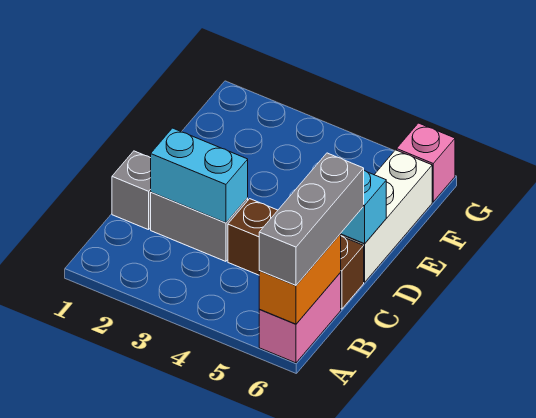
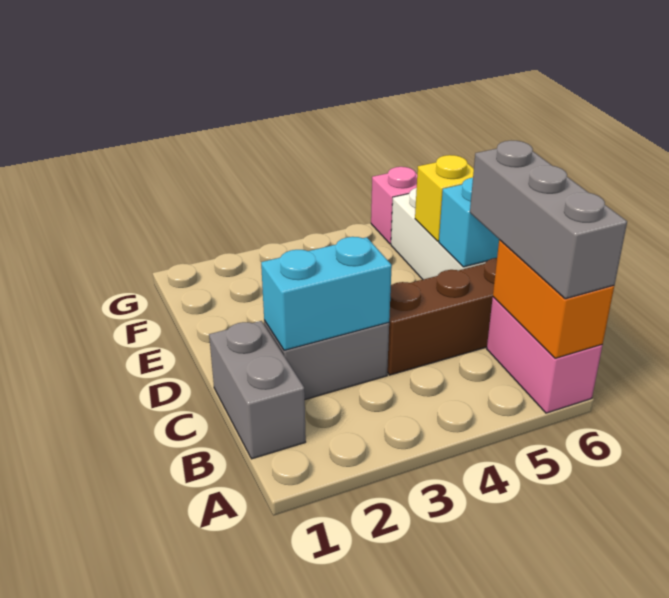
grey brick C1 level 1 -> grey brick B1:C1 level 1
none -> yellow brick E6 level 2

